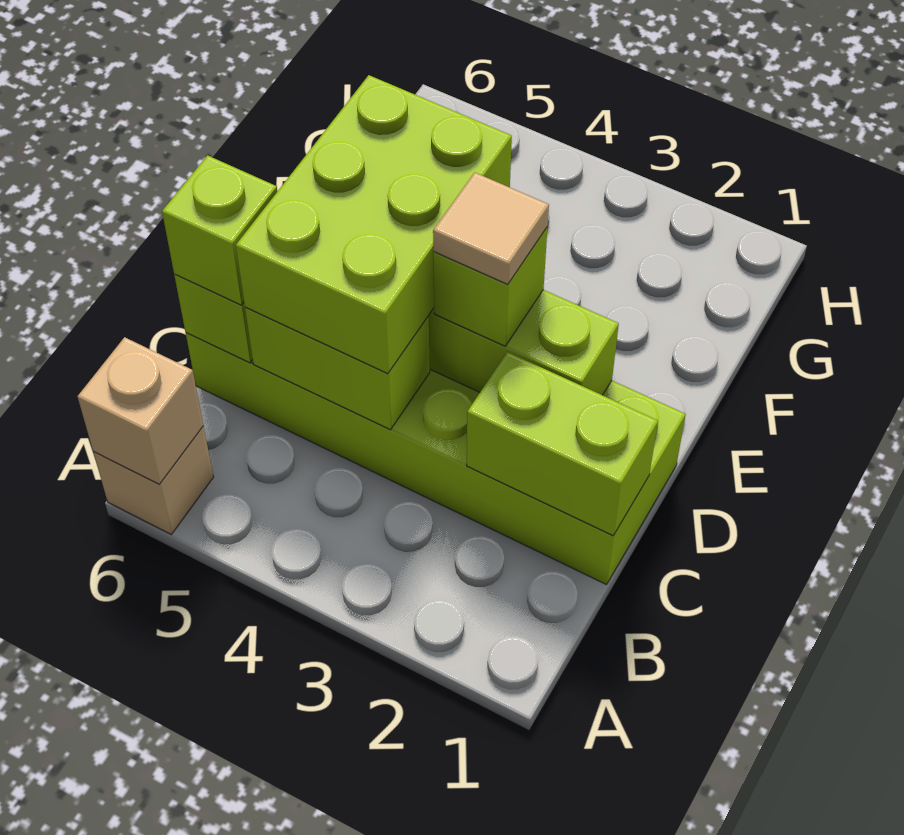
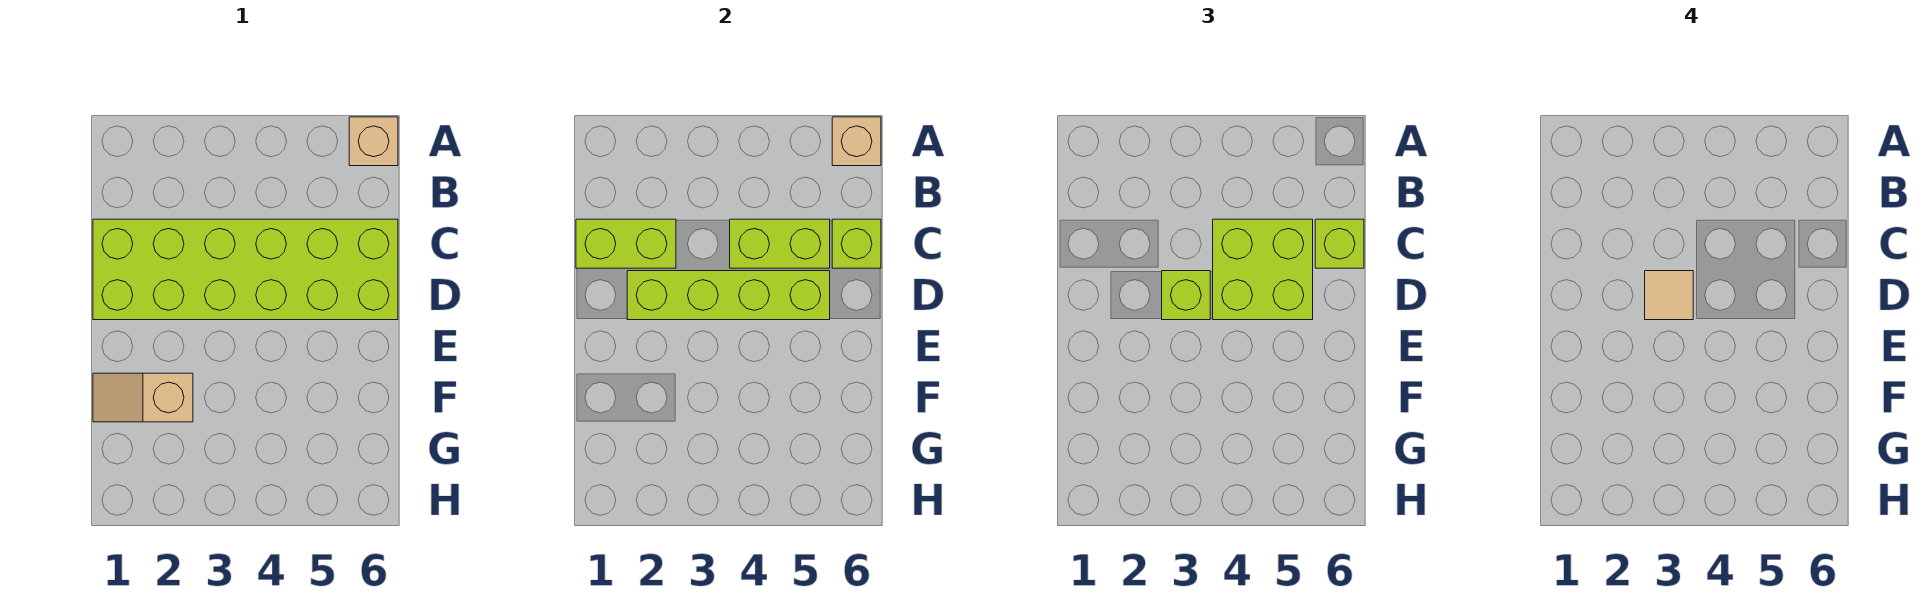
lime brick C4:E5 level 3 -> lime brick C4:D5 level 3
none -> tan slope F1:F2 level 1 top 2

